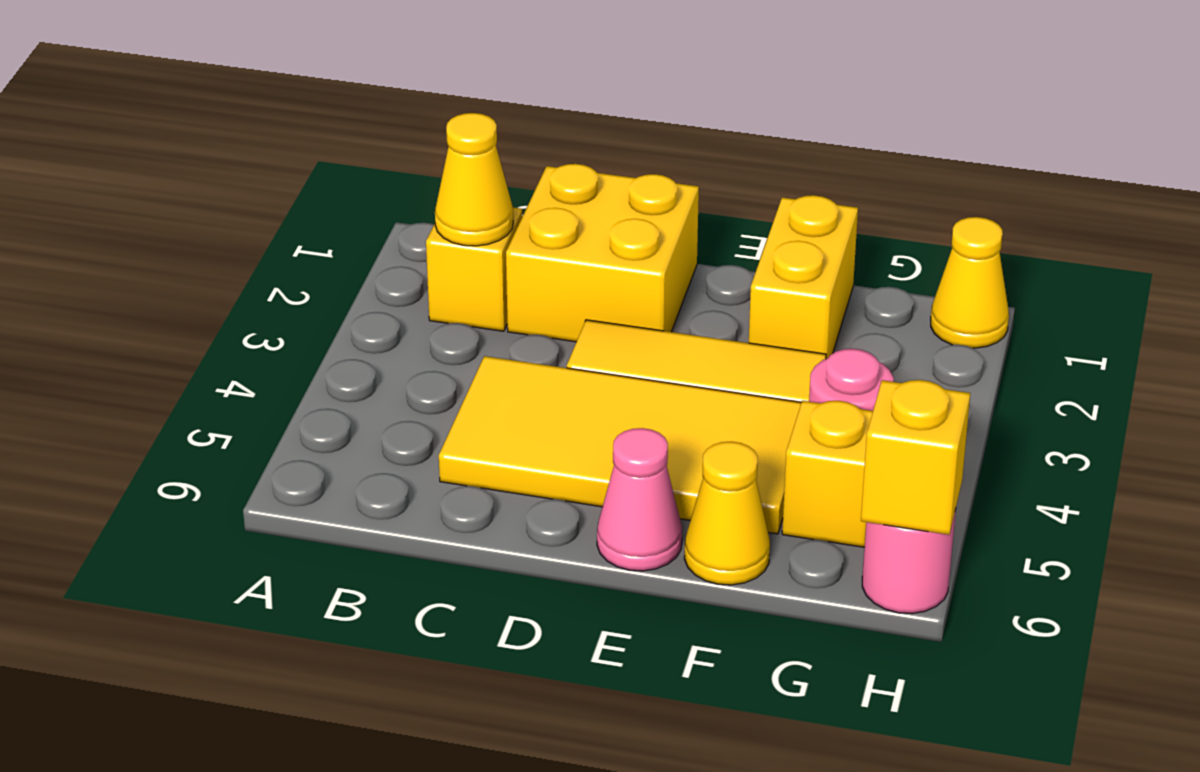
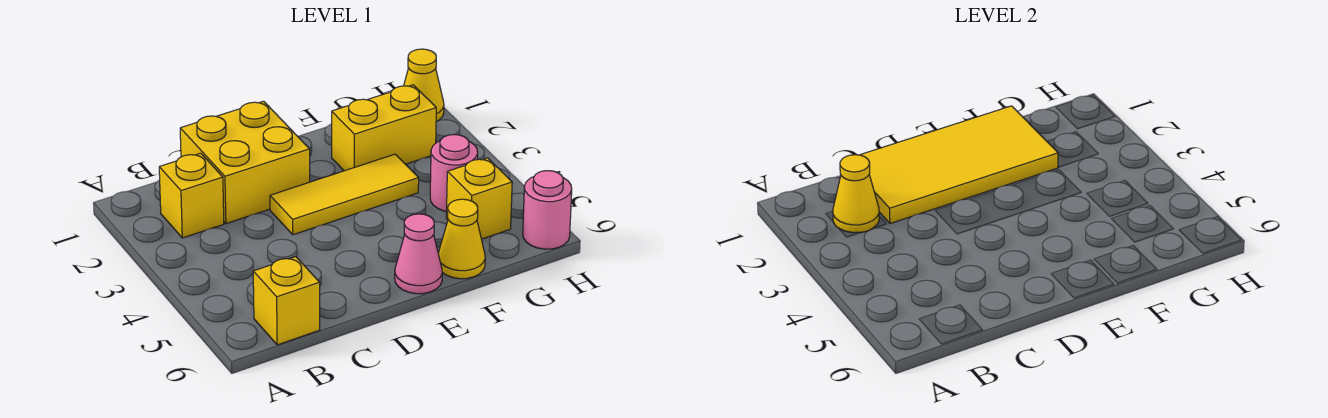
yellow tile C4:F5 level 1 -> yellow tile C1:F2 level 2
yellow brick F1:F2 level 1 -> yellow brick F2:G2 level 1
yellow brick H6 level 2 -> yellow brick B6 level 1

